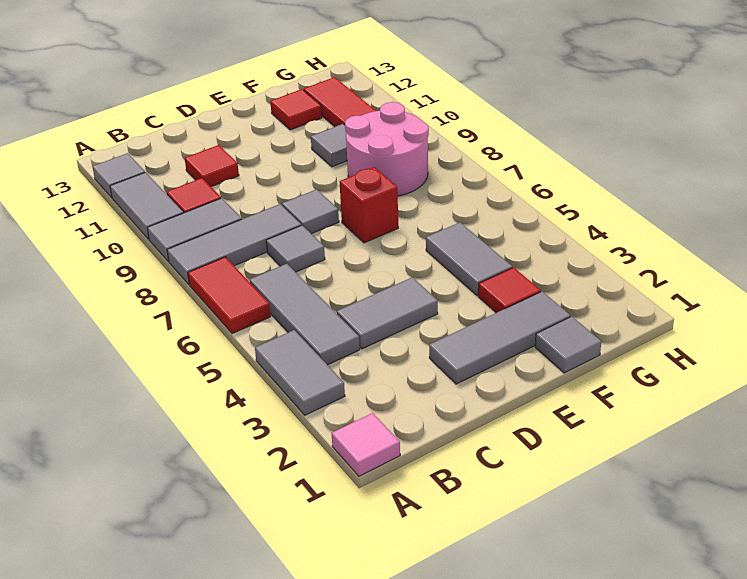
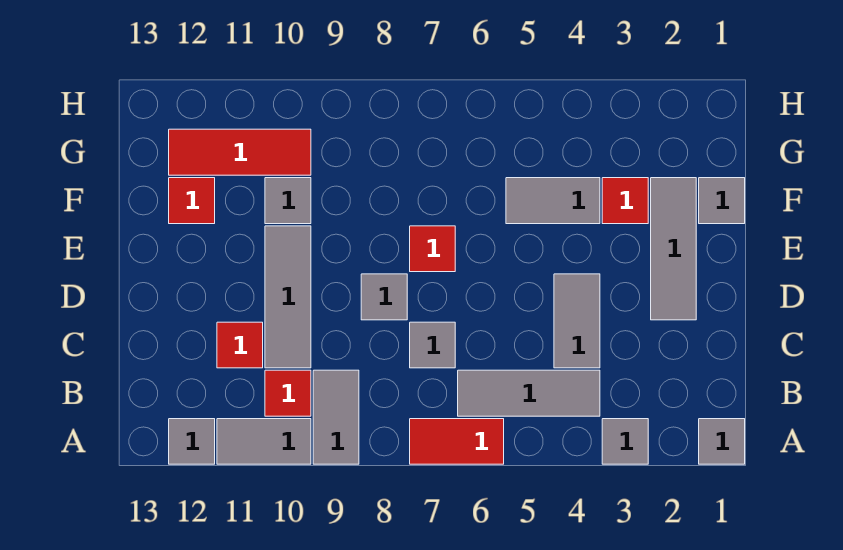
pink tile A1 level 1 -> grey tile A1 level 1
grey tile A3:A4 level 1 -> grey tile A3 level 1
grey tile A8:C8 level 1 -> grey tile C10:E10 level 1
red brick E7 level 1 -> red tile E7 level 1
pink round brick F8:G9 level 1 -> none

